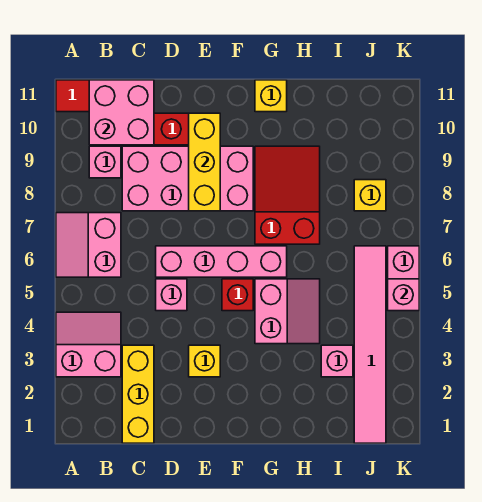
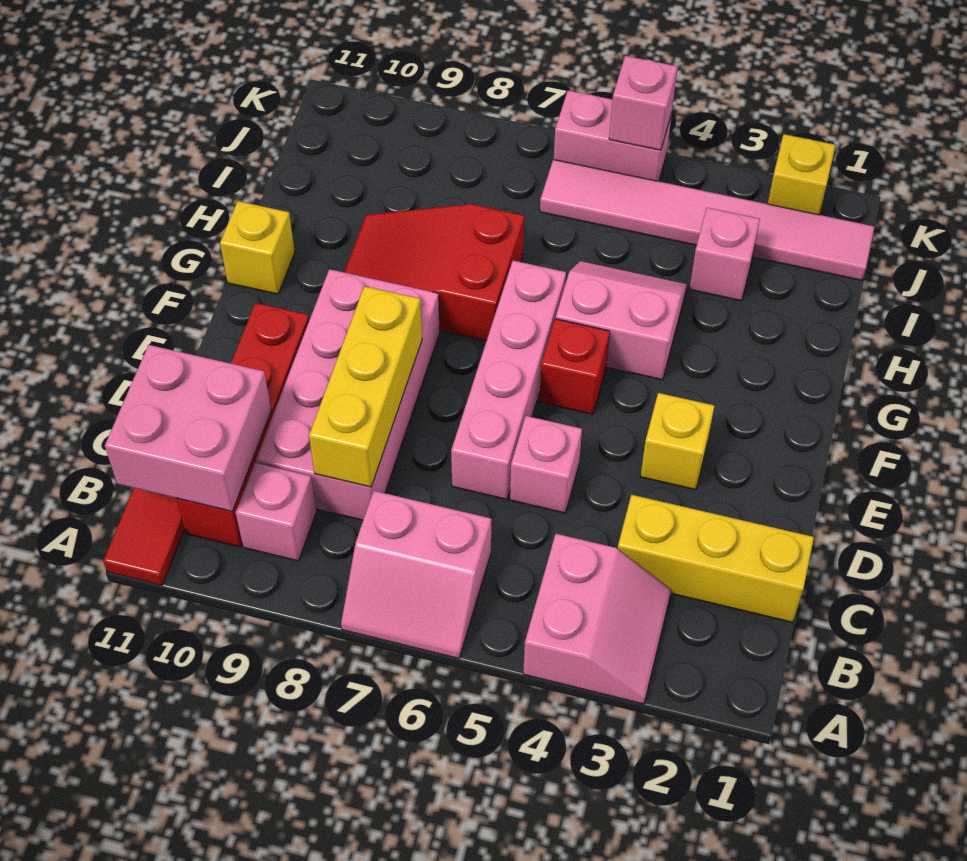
pink slope A3:B4 level 1 top 3 -> pink slope A3:B4 level 1 top 4
yellow brick E8:E10 level 2 -> yellow brick C8:E8 level 2
yellow brick J8 level 1 -> yellow brick K2 level 1

